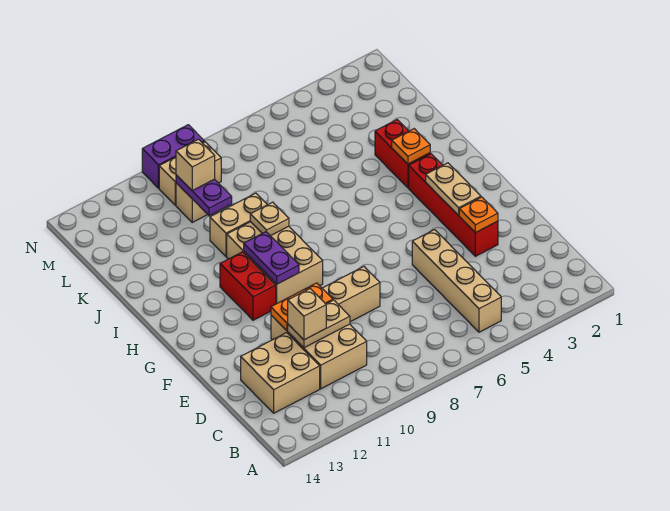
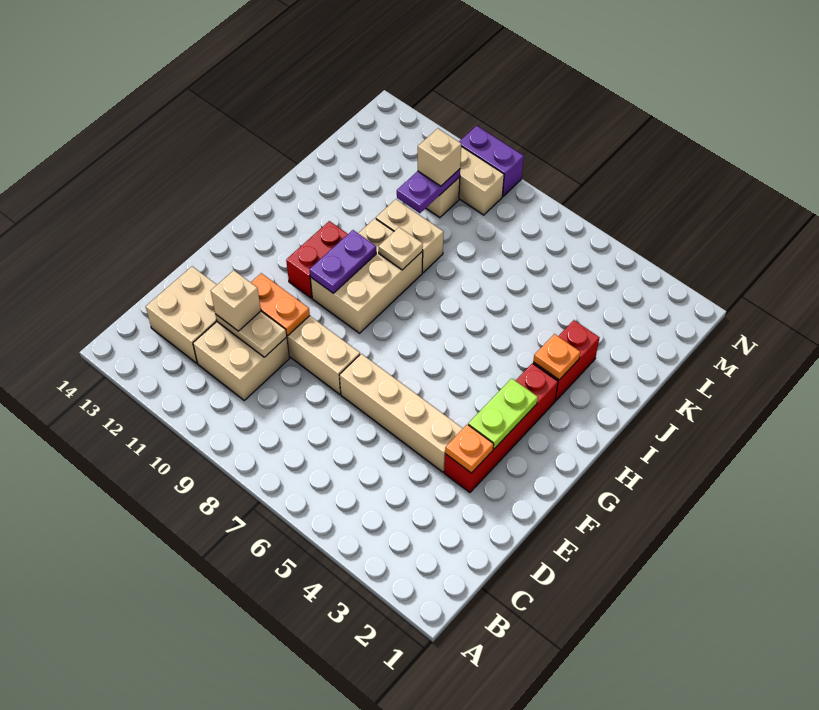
tan brick B5:E5 level 1 -> tan brick E4:E7 level 1
tan plate F3:G3 level 2 -> lime plate F3:G3 level 2

